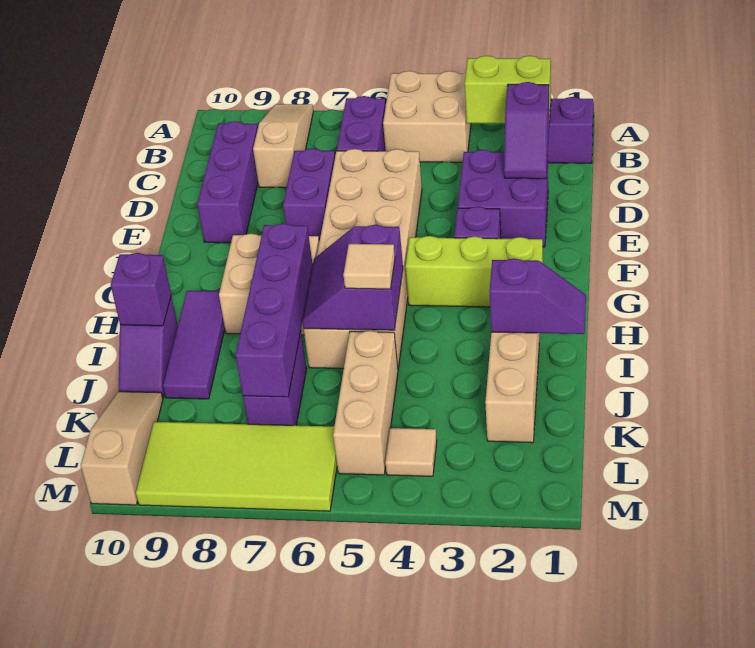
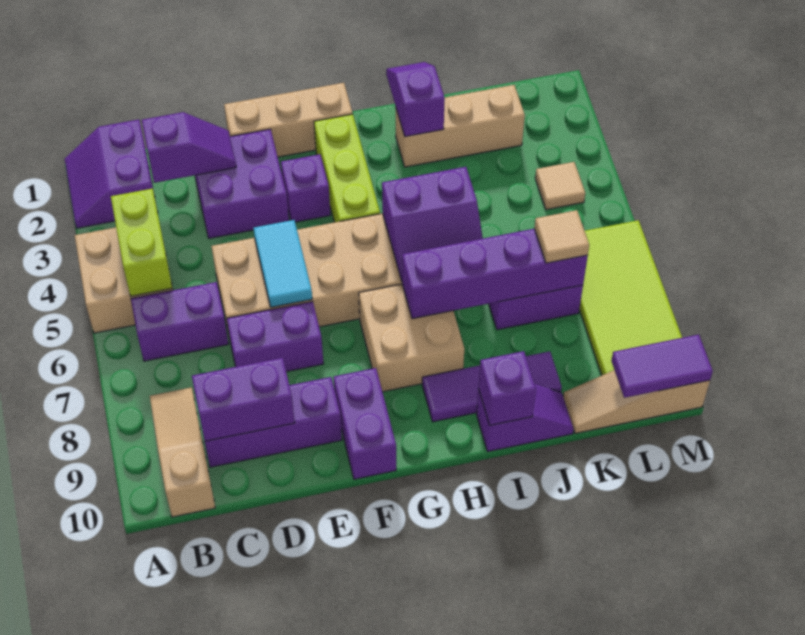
tan slope A8:C8 level 1 top C -> tan slope B8:B10 level 1 top 10
lime brick B2:B3 level 2 -> lime brick B4:B5 level 2
none -> purple brick C9:D9 level 2
none -> cyan tile E5:E6 level 2
none -> purple brick F9:F10 level 1
tan tile I5 level 3 -> tan tile K7 level 3
tan brick J5:L5 level 1 -> tan brick E1:G1 level 1
none -> purple tile L10:M10 level 2

